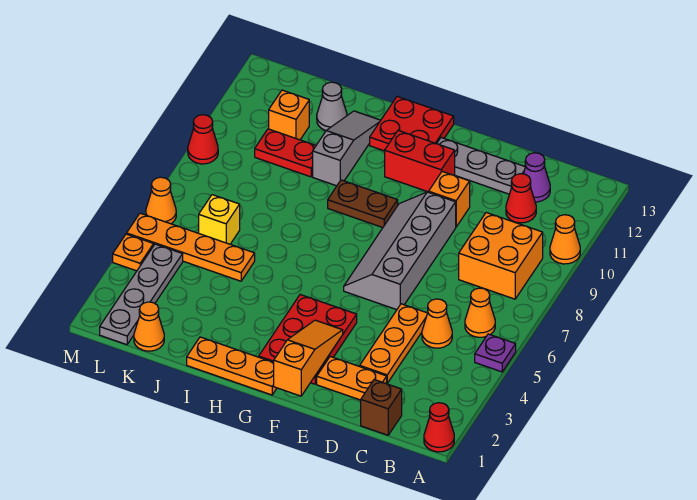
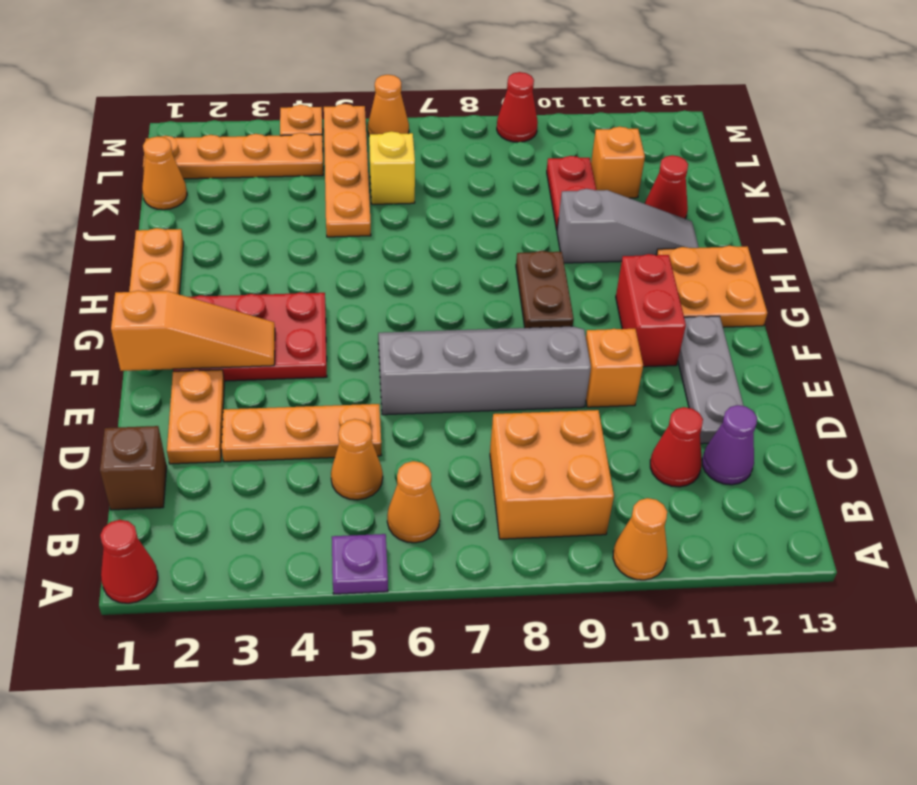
red plate G12:H13 level 1 -> orange plate G12:H13 level 1
grey cone J12 level 1 -> red cone J12 level 1
grey plate L1:L4 level 1 -> orange plate L1:L4 level 1

